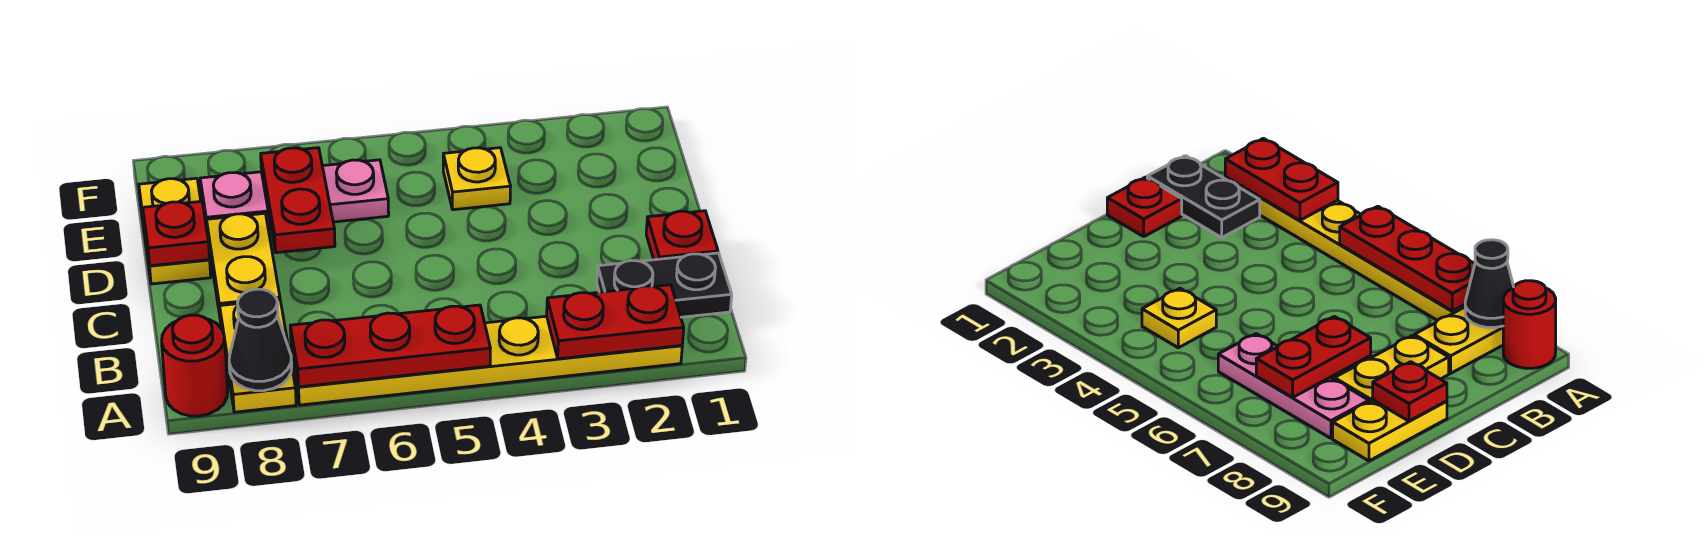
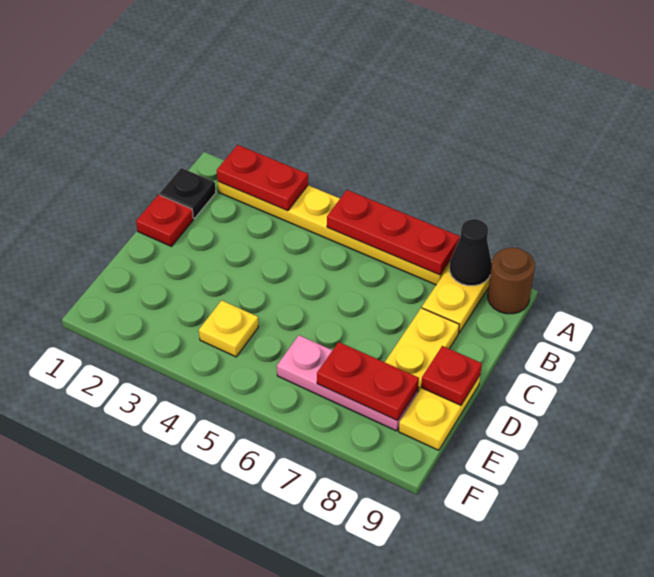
red round brick A9 level 1 -> brown round brick A9 level 1
black plate B1:B2 level 1 -> black plate B1 level 1
red plate D7:E7 level 2 -> red plate E7:E8 level 2

